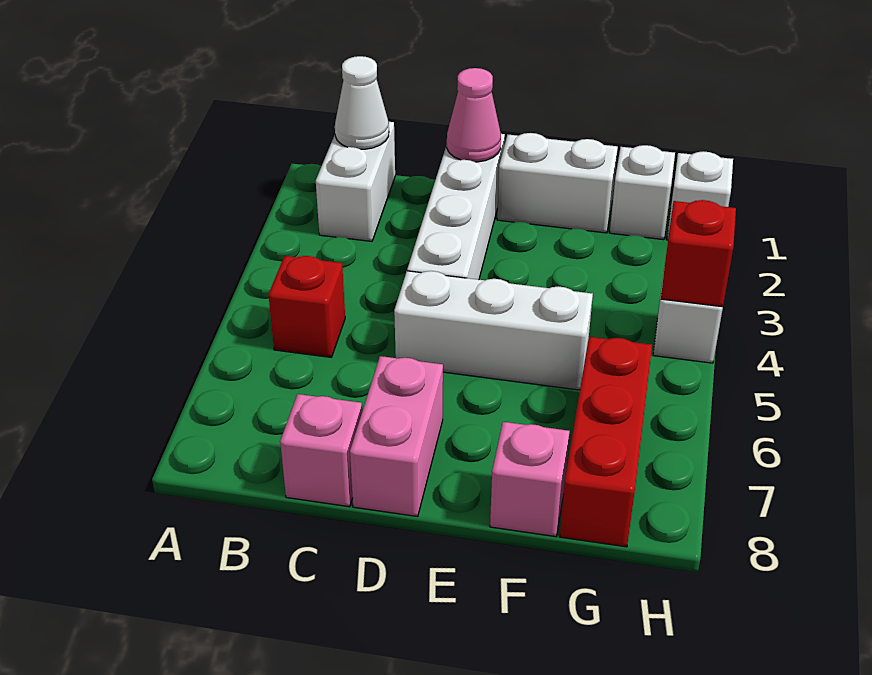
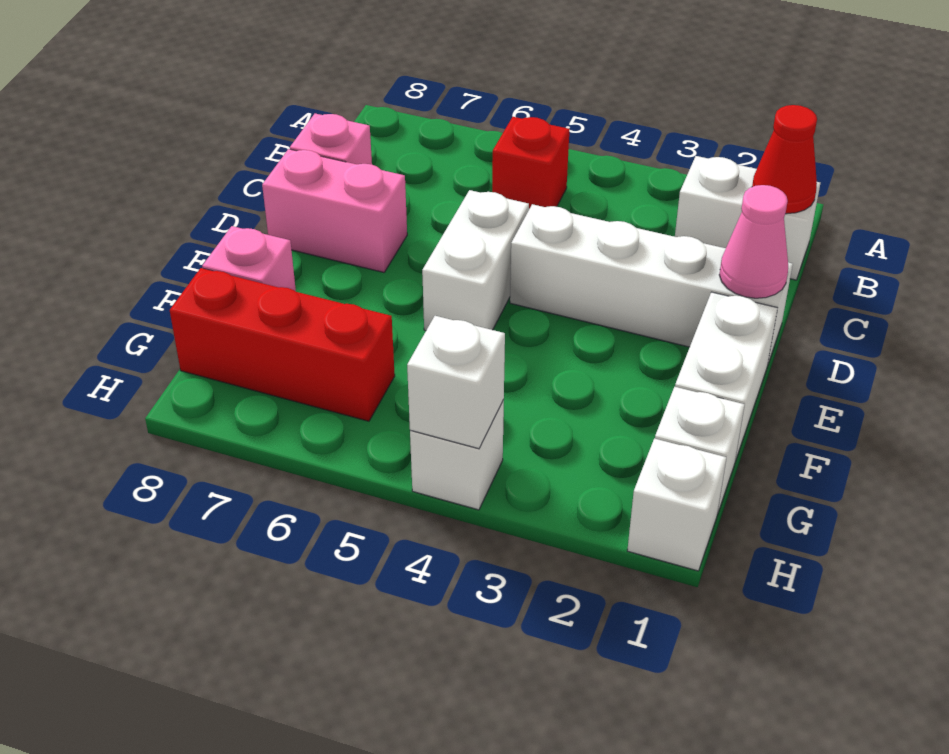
white cone B1 level 2 -> red cone B1 level 2
white brick D5:F5 level 1 -> white brick D5:E5 level 1
red brick H4 level 2 -> white brick H4 level 2

